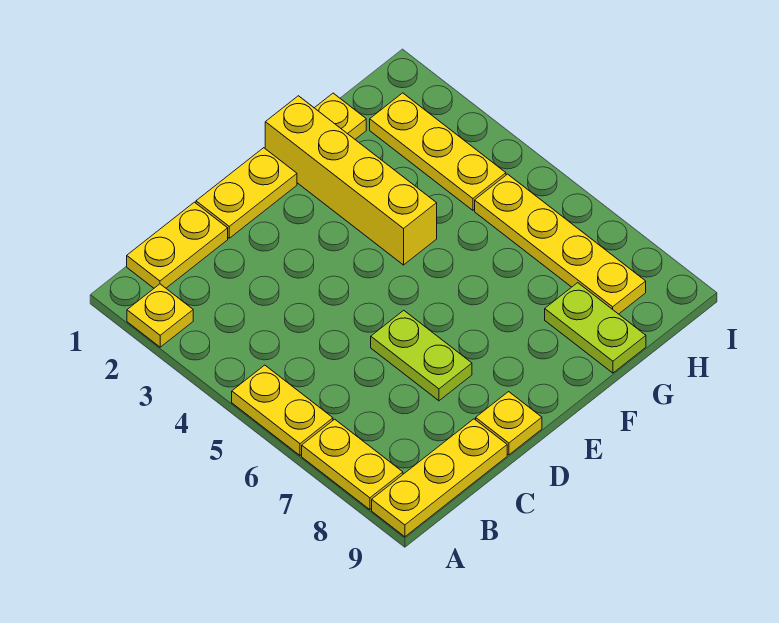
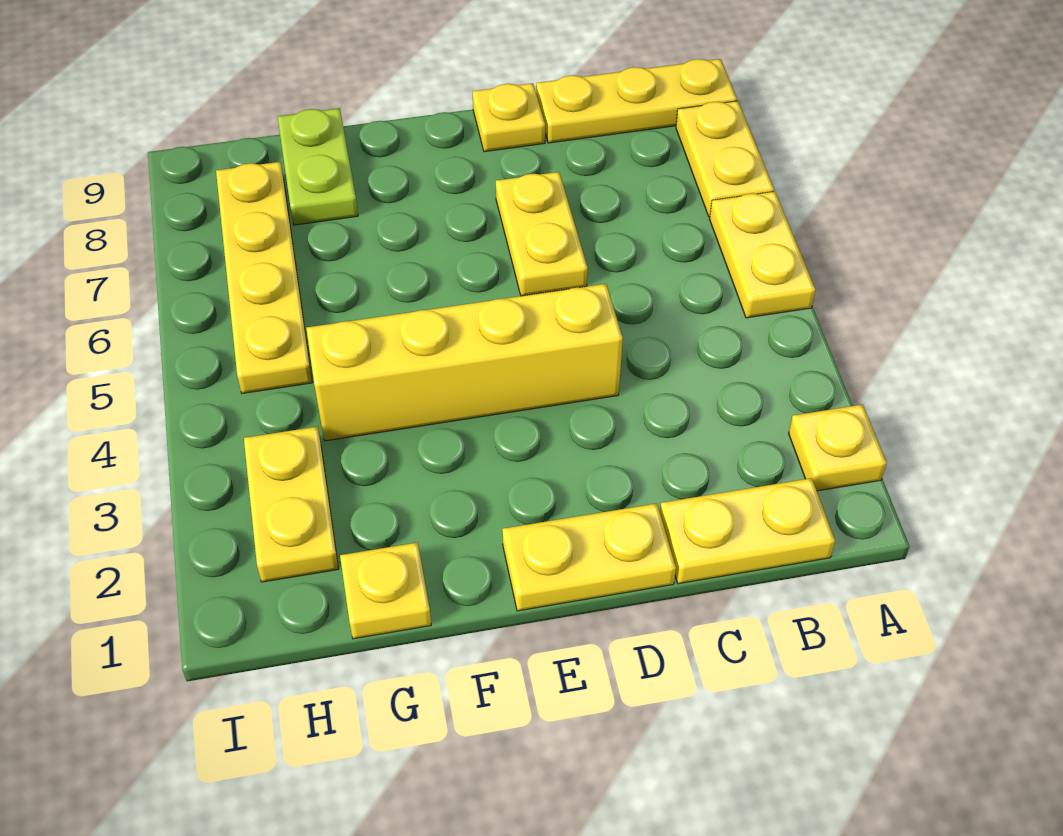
lime plate D6:D7 level 1 -> yellow plate D6:D7 level 1
yellow brick F1:F4 level 1 -> yellow brick D4:G4 level 1
yellow plate H2:H4 level 1 -> yellow plate H2:H3 level 1

